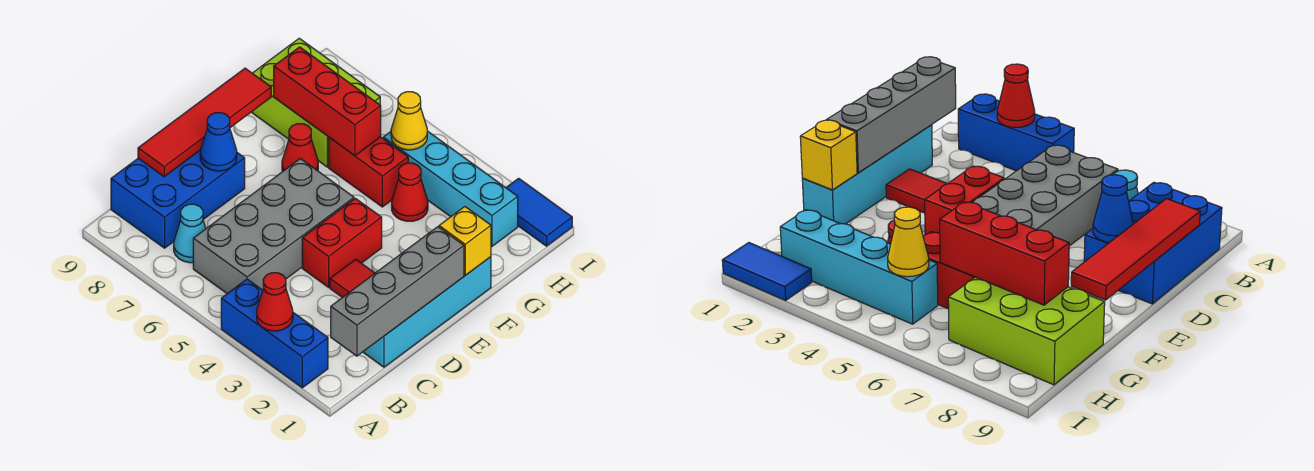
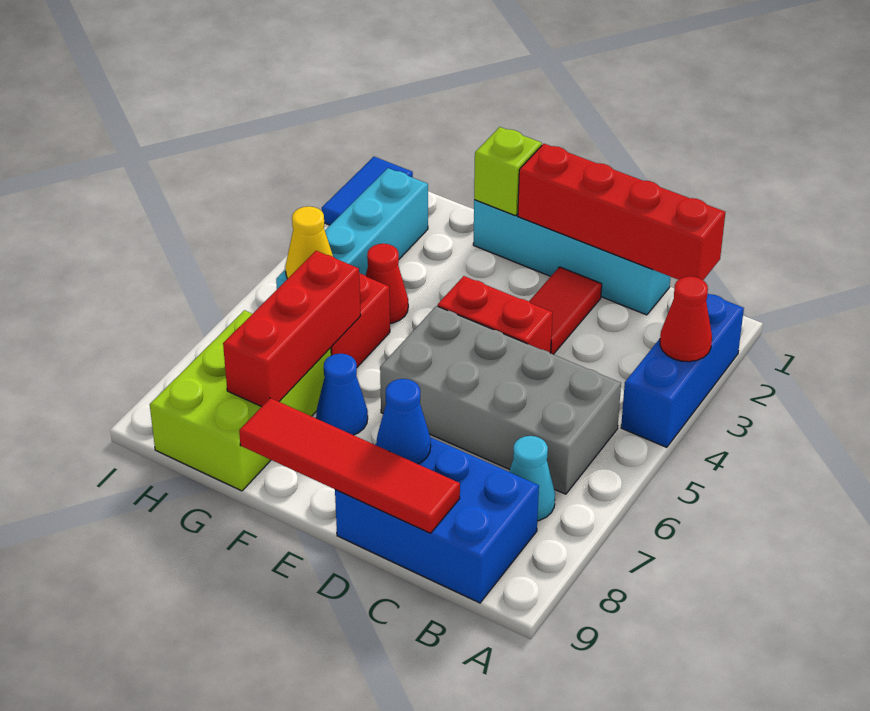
grey brick B1:E1 level 2 -> red brick B1:E1 level 2
yellow brick F1 level 2 -> lime brick F1 level 2
red cone F7 level 1 -> blue cone F7 level 1

